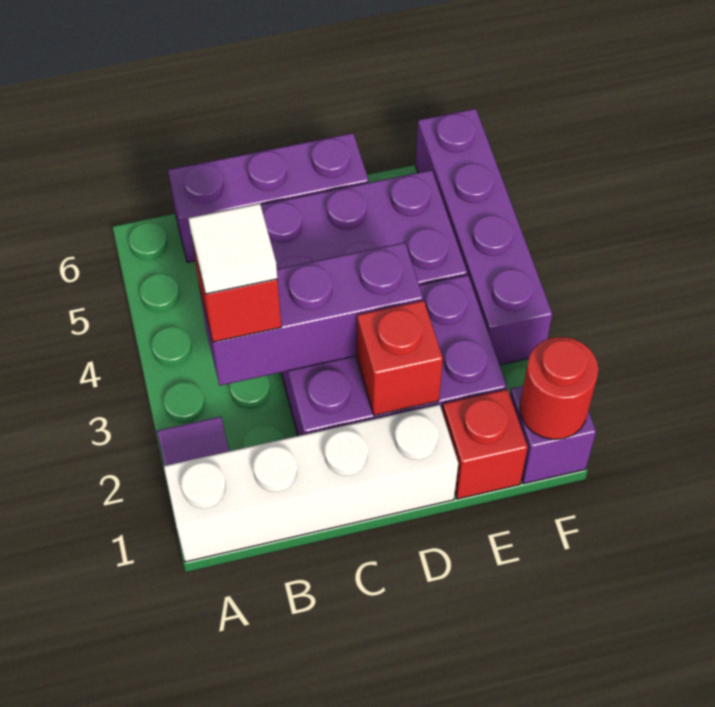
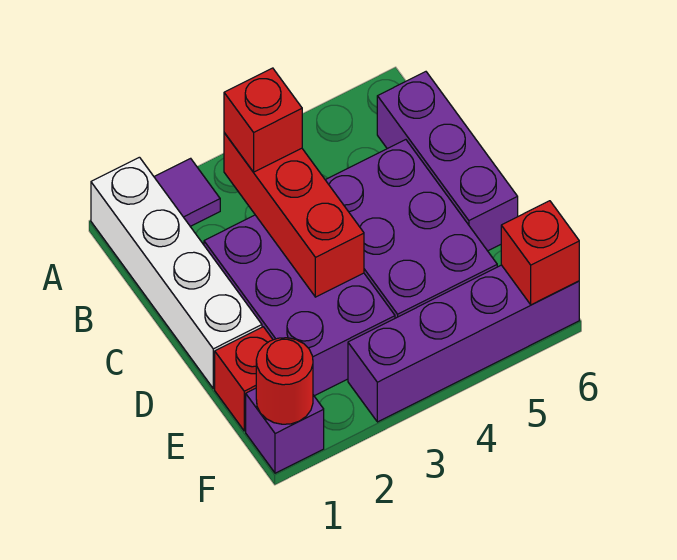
purple brick B3:D3 level 2 -> red brick B3:D3 level 2
white tile B3 level 4 -> none
red brick D2 level 2 -> red brick F6 level 2

